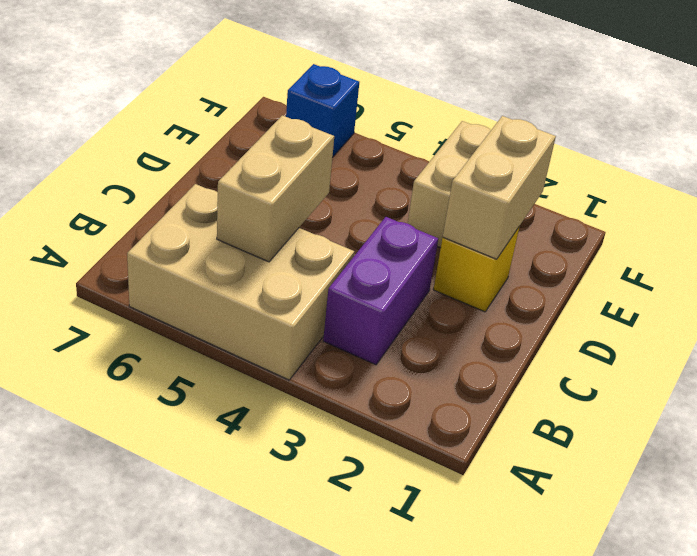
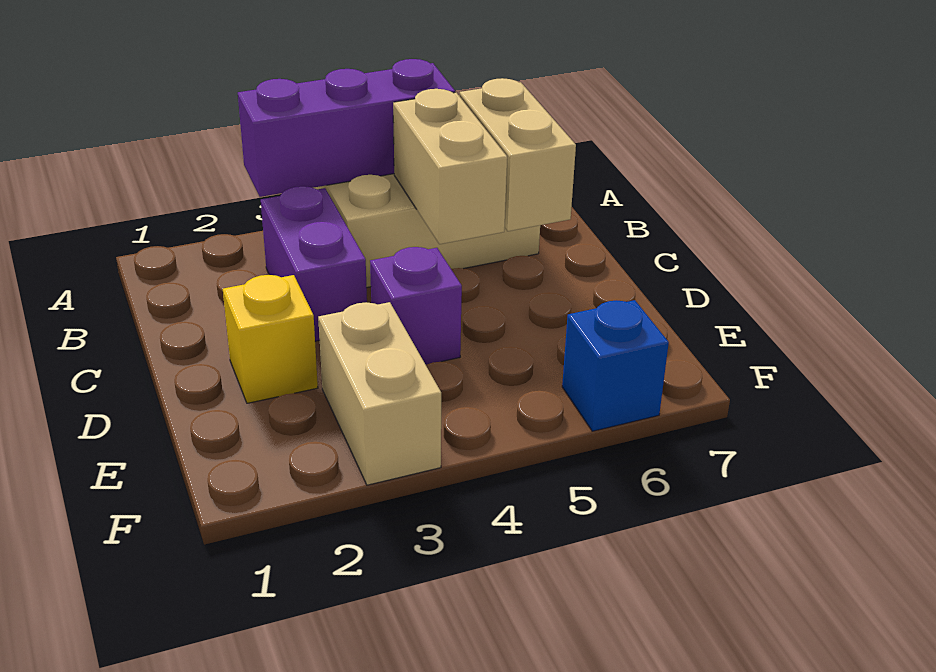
none -> purple brick A3:A5 level 2
tan brick D2:E2 level 2 -> tan brick B6:C6 level 2
none -> purple brick D4 level 1

